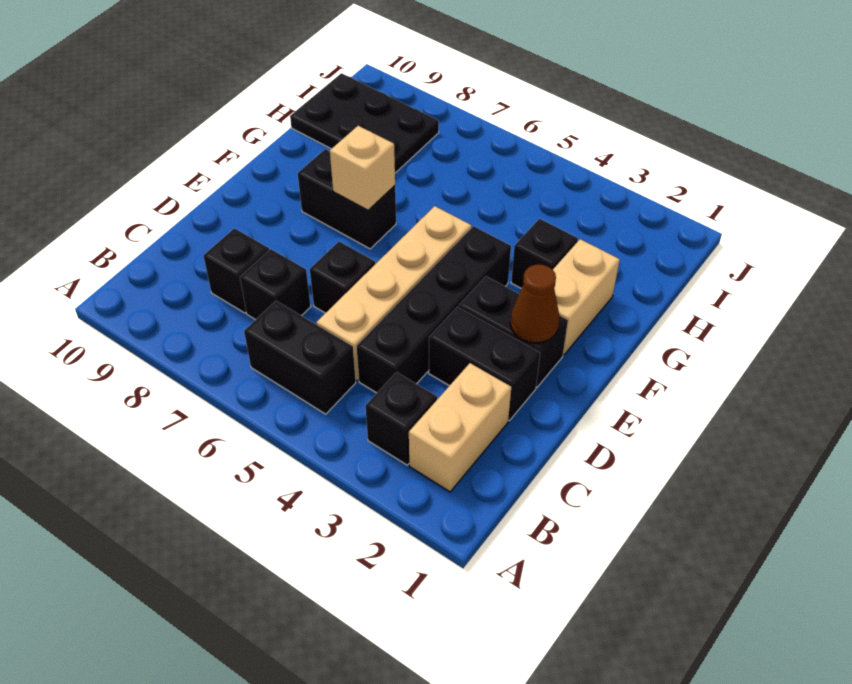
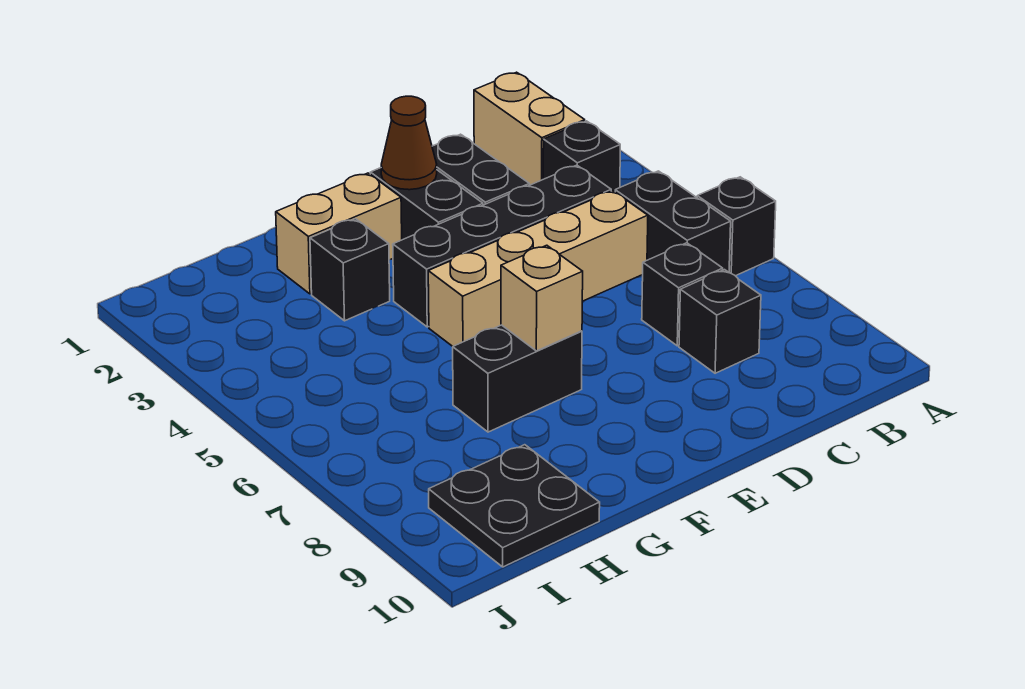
tan brick B2:C2 level 1 -> tan brick B1:B2 level 1
black brick D6 level 1 -> black brick A6 level 1
black brick F7:F8 level 1 -> black brick F7:G7 level 1
black plate H8:I10 level 1 -> black plate H9:I10 level 1

